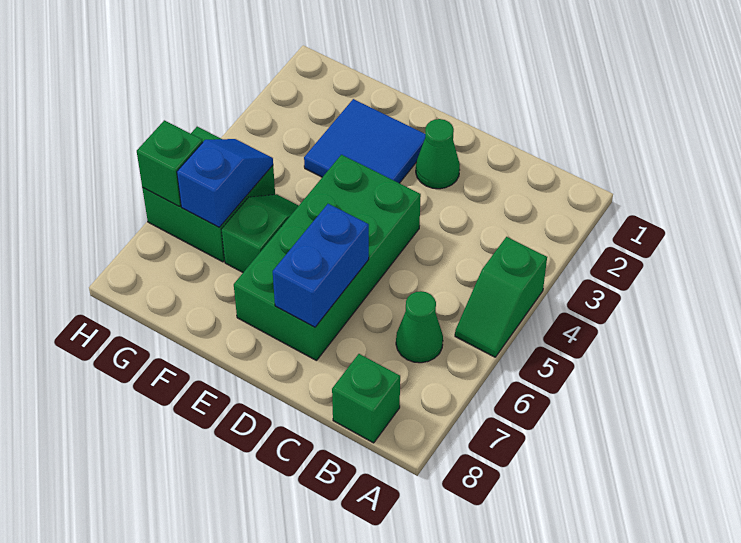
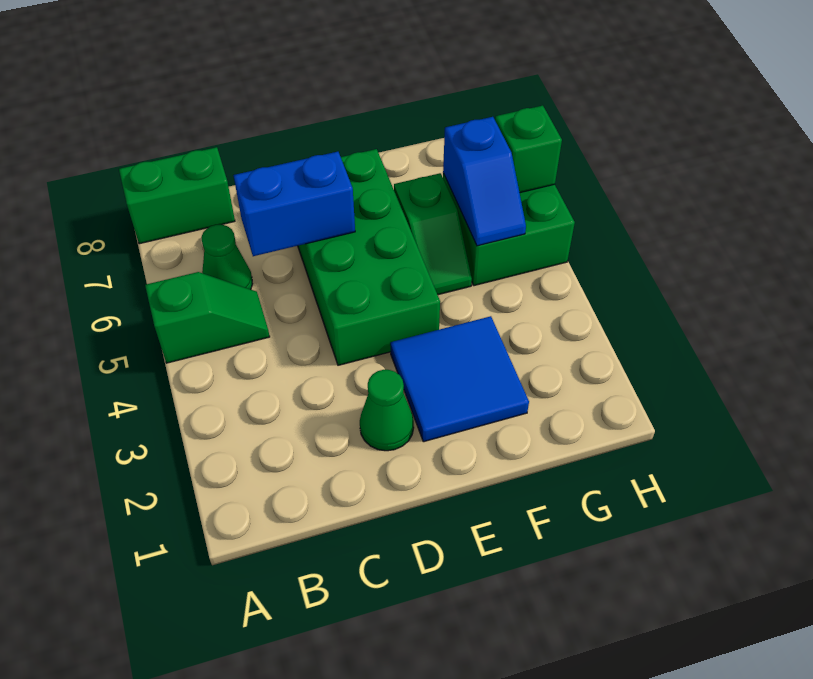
green slope A4:A5 level 1 top 4 -> green slope A5:B5 level 1 top A
green brick B8 level 1 -> green brick A8:B8 level 1
blue brick D6:D7 level 2 -> blue brick C6:D6 level 2

